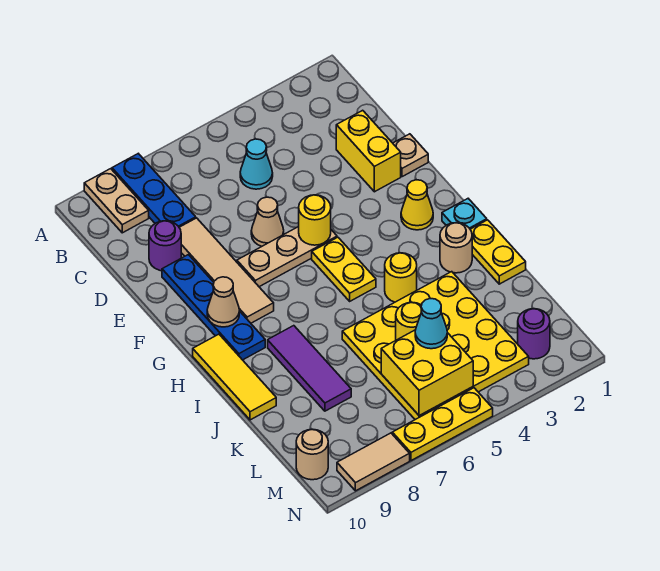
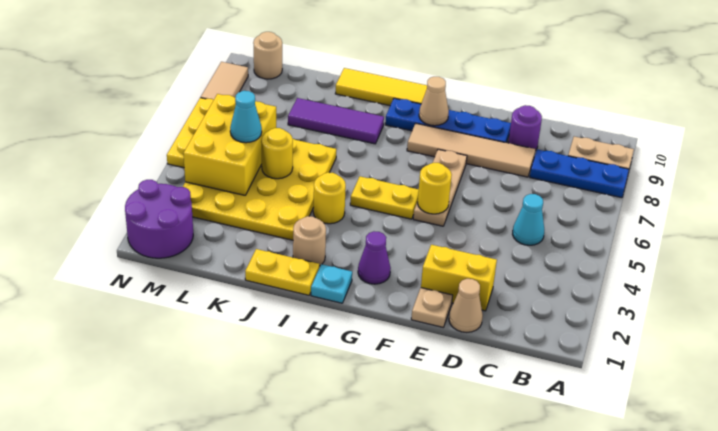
tan cone E6 level 1 -> tan cone D1 level 1
yellow cone G2 level 1 -> purple cone G2 level 1
yellow brick L5:M6 level 2 -> yellow brick L4:M6 level 2
purple round brick M2 level 1 -> purple round brick M1:N2 level 1

